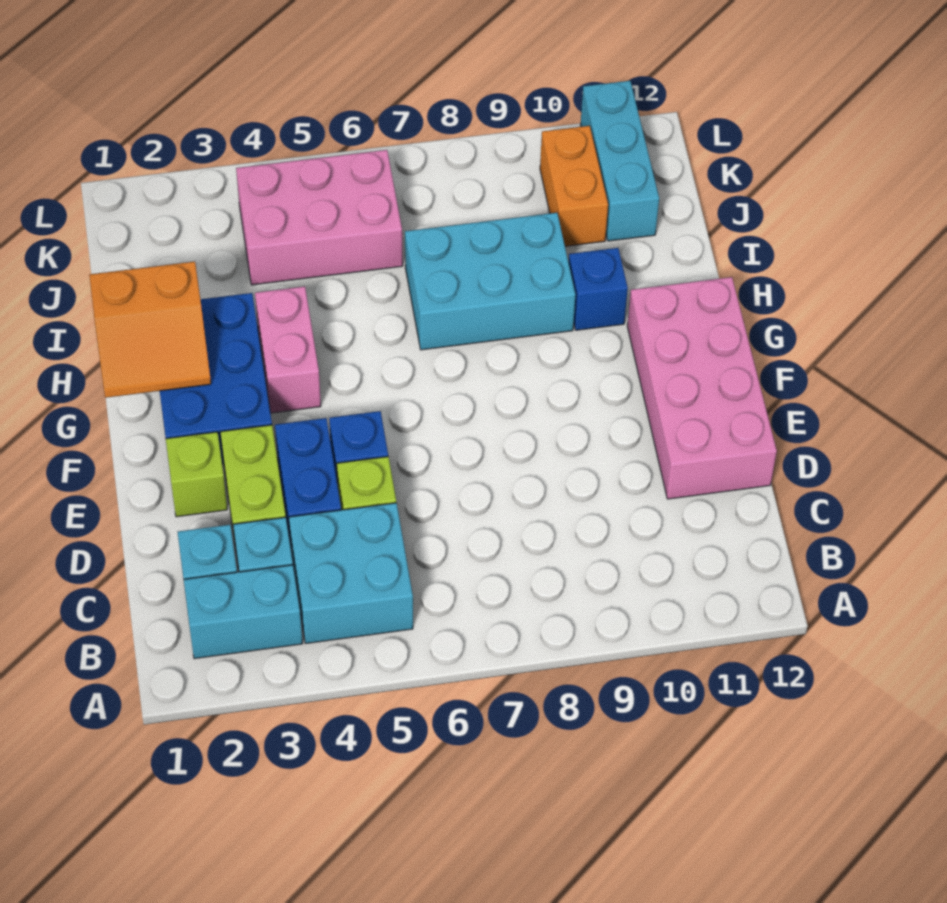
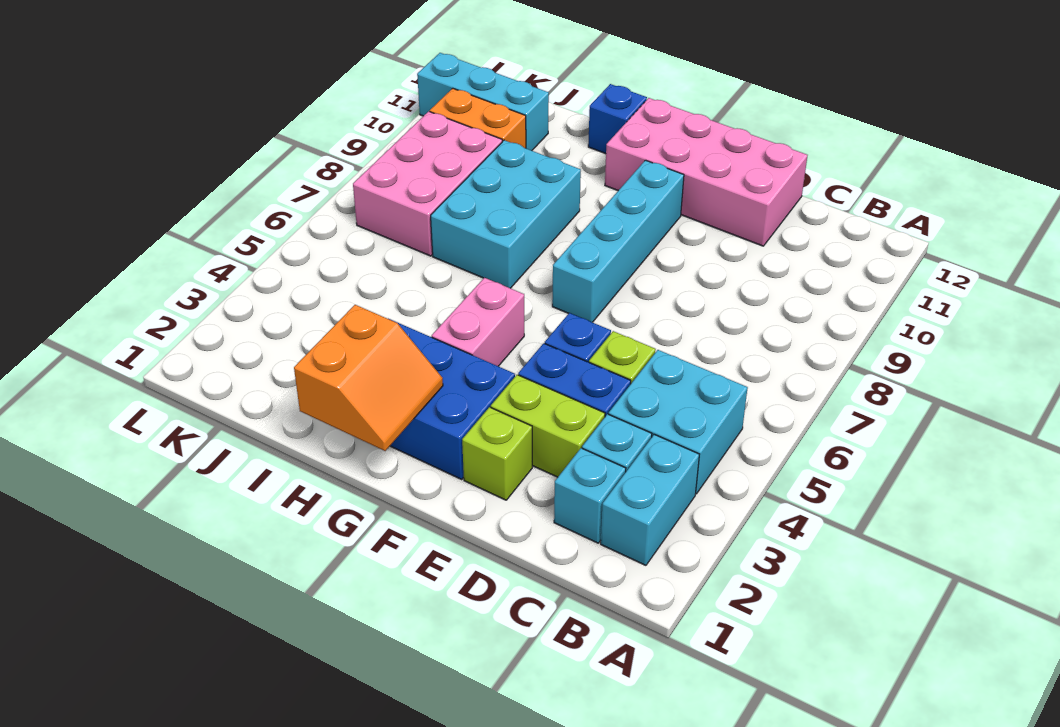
none -> cyan brick F7:F10 level 1
pink brick G4:H4 level 1 -> pink brick G4:G5 level 1
blue brick H10 level 1 -> blue brick H12 level 1
pink brick J4:K6 level 1 -> pink brick J7:K9 level 1

